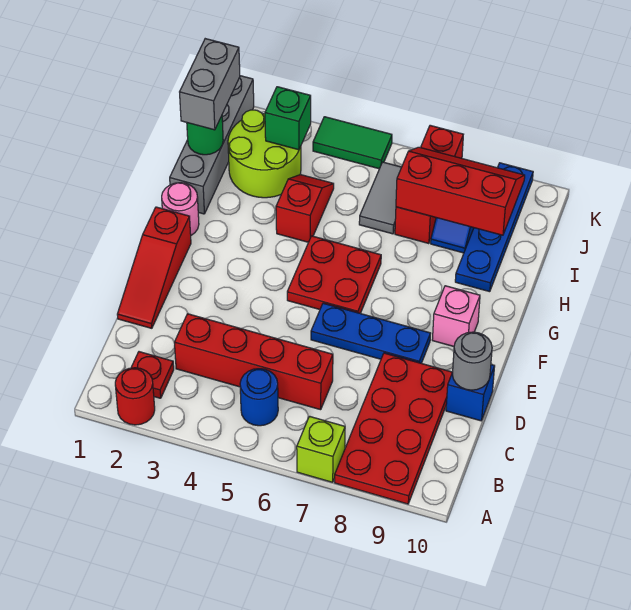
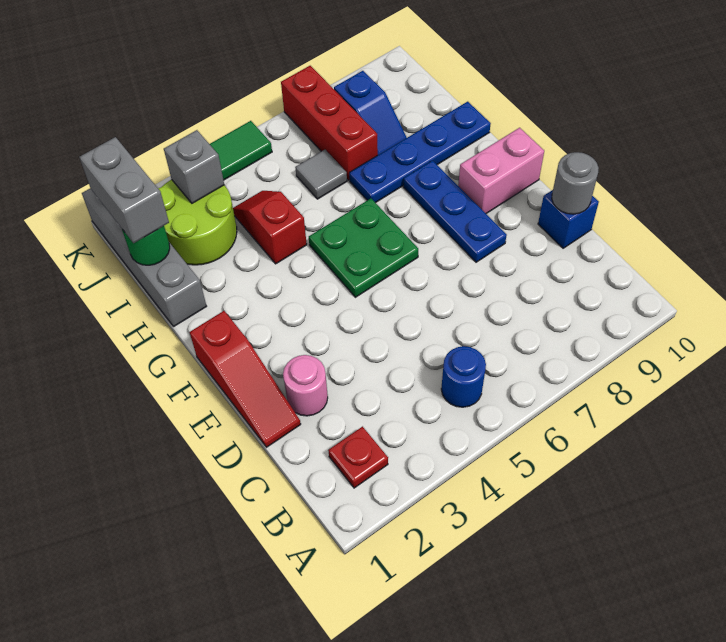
red round brick A2 level 1 -> none
lime brick A7 level 1 -> none
red plate A8:D9 level 1 -> none
red brick C3:C6 level 1 -> none
blue plate E6:E8 level 1 -> blue plate E8:G8 level 1
red plate F5:G6 level 1 -> green plate F5:G6 level 1
pink brick F9 level 1 -> pink brick F9:F10 level 1
pink round brick G1 level 1 -> pink round brick D2 level 1
blue plate H9:K9 level 1 -> blue plate H7:H10 level 1
grey tile I6:J6 level 1 -> grey tile I6 level 1
red slope I7:J9 level 2 top I -> none
green brick J3 level 2 -> grey brick J3 level 2

